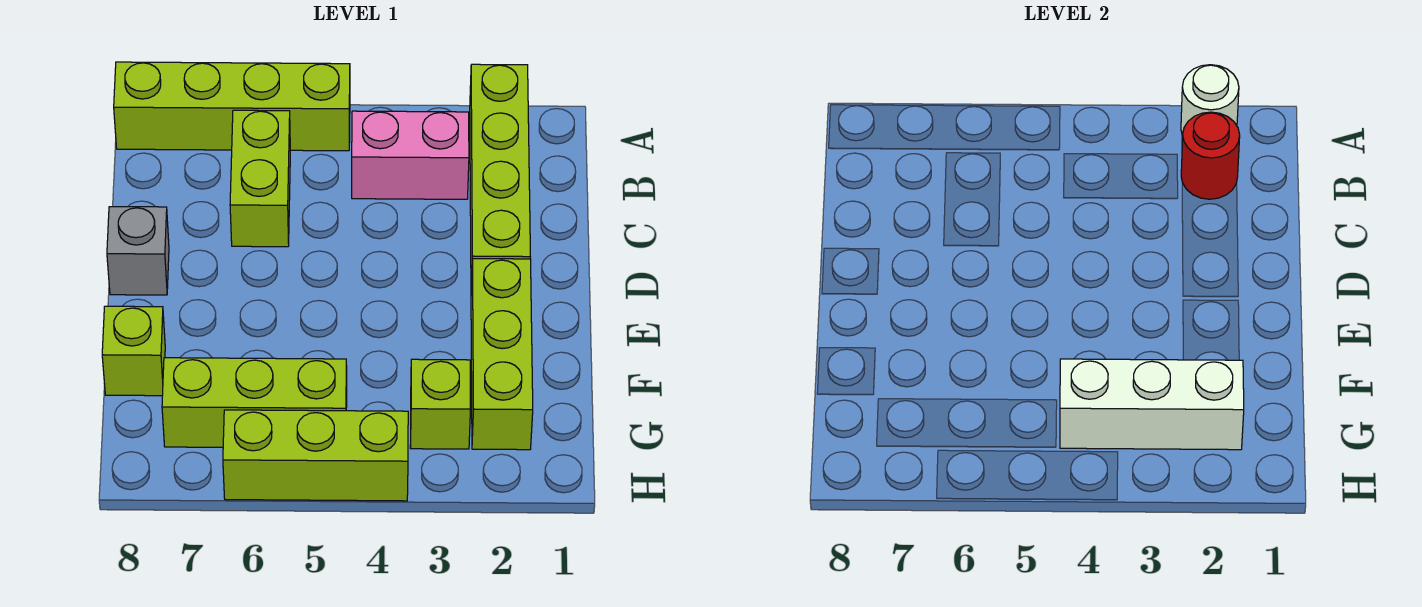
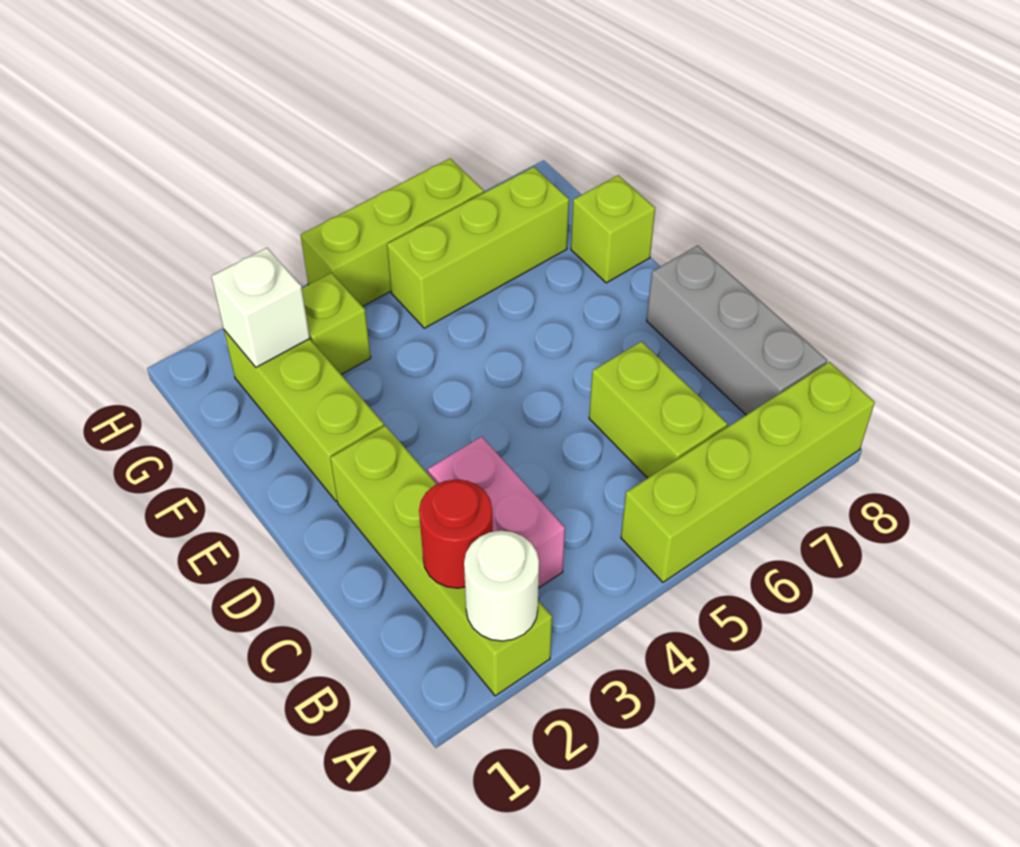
pink brick B3:B4 level 1 -> pink brick B3:C3 level 1
grey brick D8 level 1 -> grey brick B8:D8 level 1
white brick G2:G4 level 2 -> white brick G2 level 2

